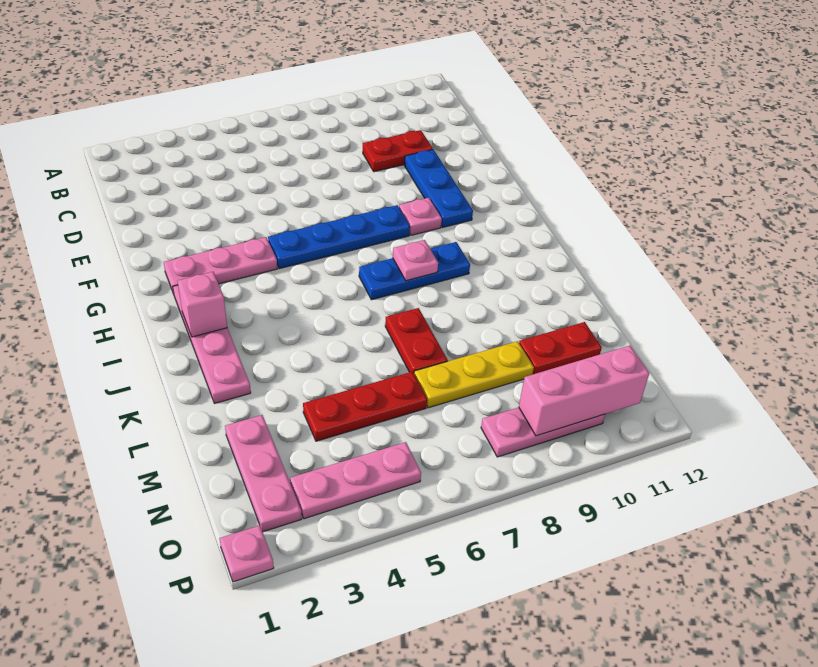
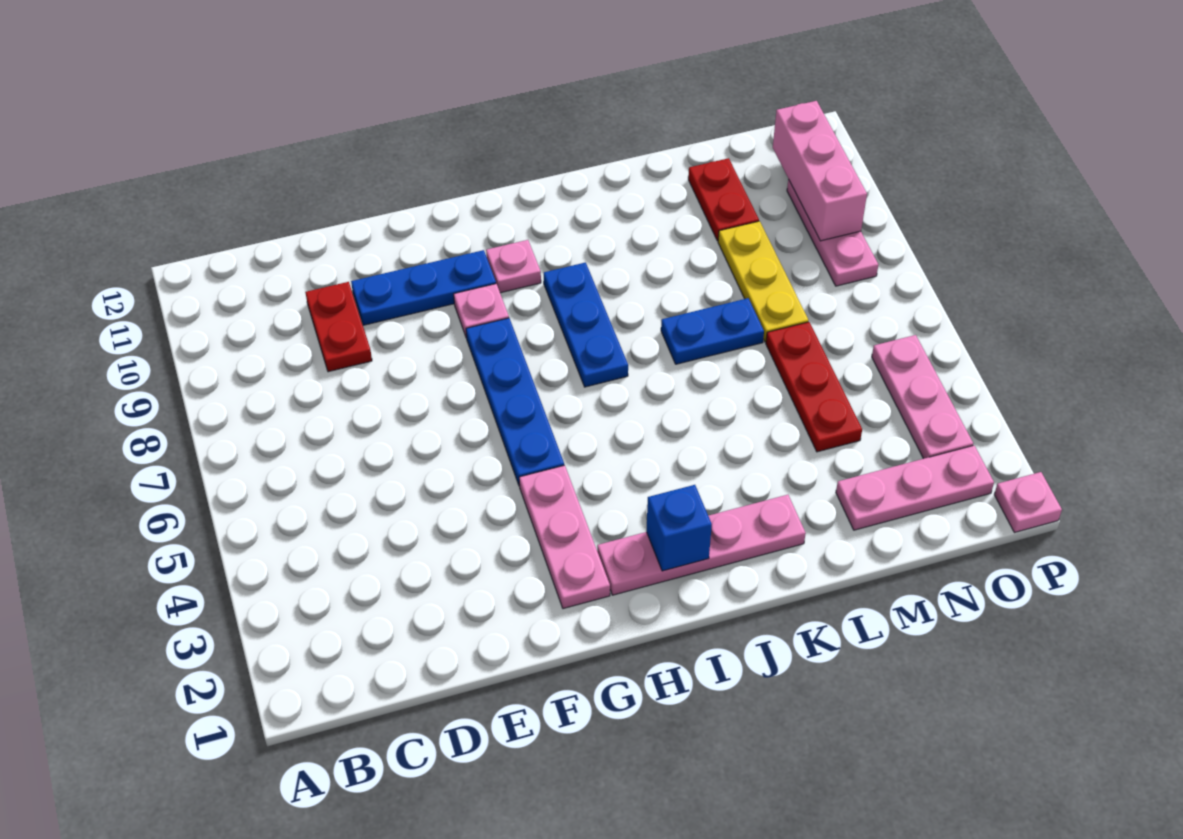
pink brick I2 level 2 -> blue brick I2 level 2
pink plate I8 level 2 -> pink plate H10 level 1
red plate K7:L7 level 1 -> blue plate K7:L7 level 1

